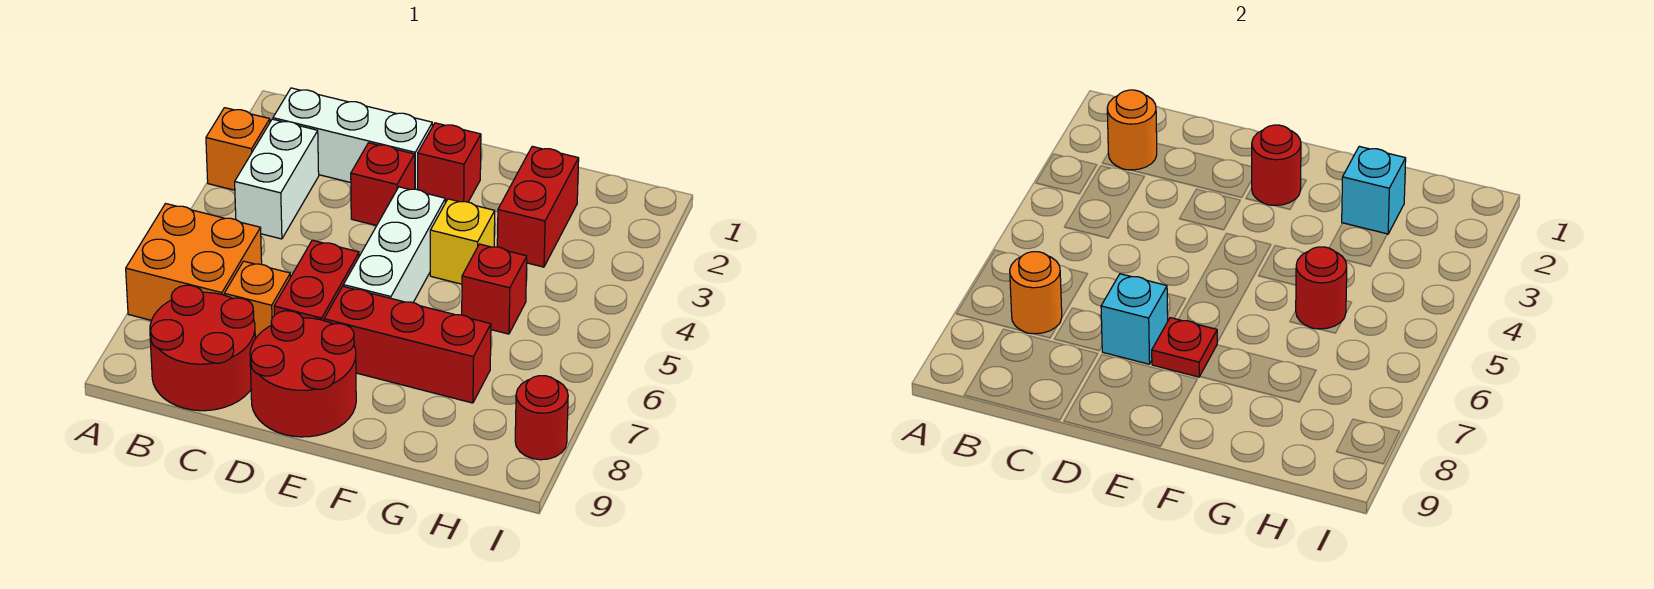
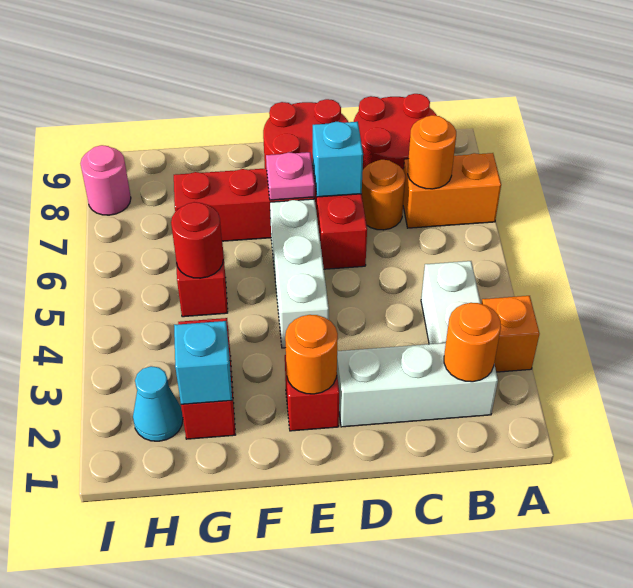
orange brick A6:B7 level 1 -> orange brick A7:B7 level 1
orange brick C7 level 1 -> orange round brick C7 level 1
red brick D3 level 1 -> none
red round brick E2 level 2 -> orange round brick E2 level 2
red plate E7 level 2 -> pink plate E7 level 2
yellow brick F4 level 1 -> none
none -> cyan cone H2 level 1
red round brick I8 level 1 -> pink round brick I8 level 1

